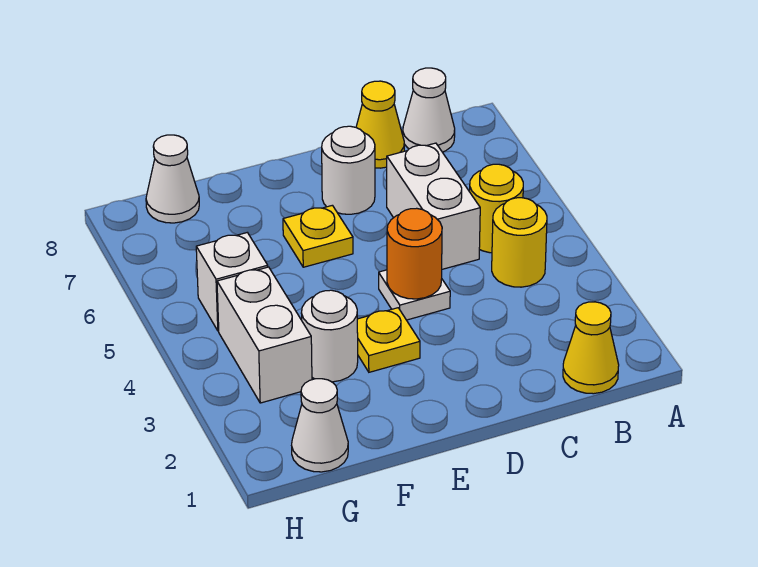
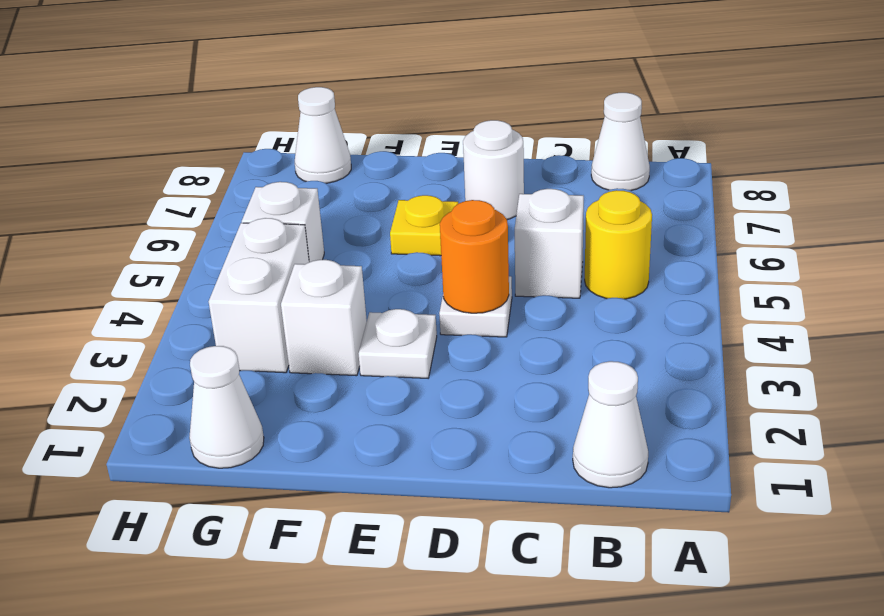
yellow cone B1 level 1 -> white cone B1 level 1
yellow round brick B4 level 1 -> none
white brick C5:C6 level 1 -> white brick C5 level 1
yellow cone C8 level 1 -> none
yellow plate E3 level 1 -> white plate E3 level 1
white round brick F3 level 1 -> white brick F3 level 1

